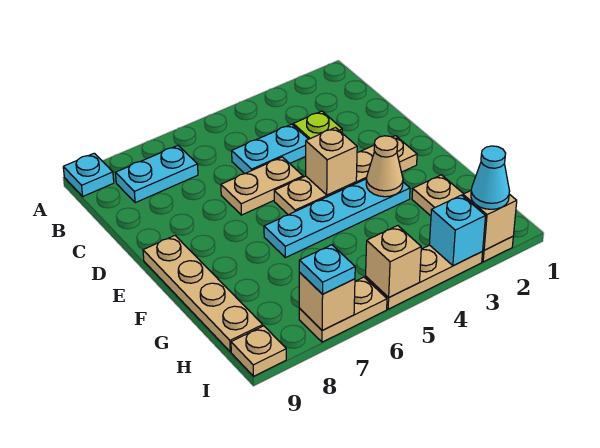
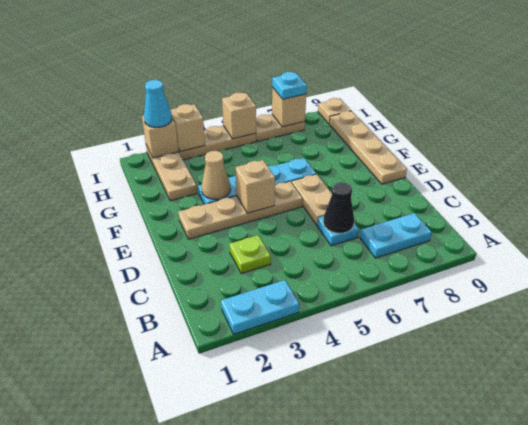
cyan plate A9 level 1 -> cyan plate C6 level 1
cyan plate C4:C5 level 1 -> cyan plate A2:A3 level 1
none -> black cone C6 level 2
tan plate D5:D6 level 1 -> tan plate D6:E6 level 1
cyan brick I3 level 2 -> tan brick I3 level 2

